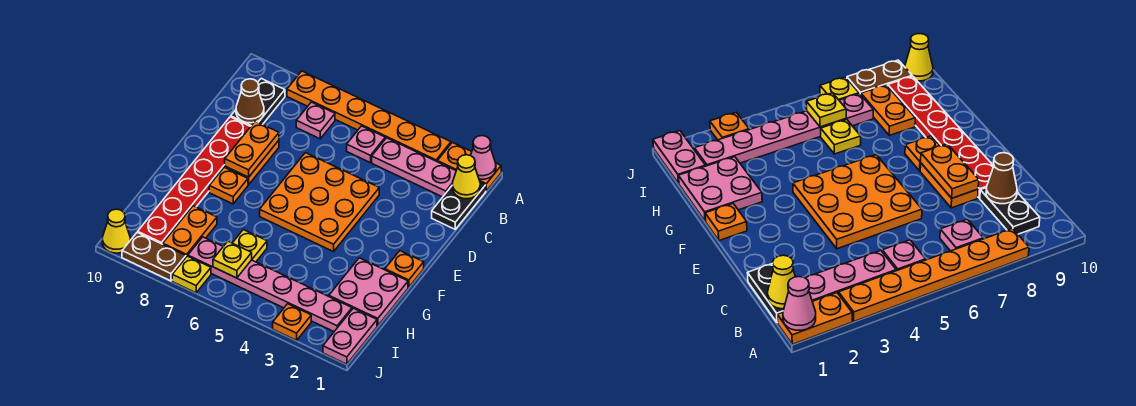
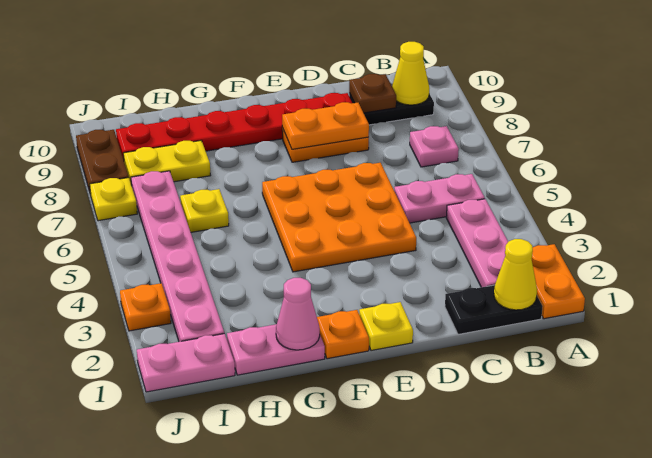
pink cone A1 level 2 -> pink cone G1 level 2
orange plate A3:A8 level 1 -> none
pink plate B5 level 1 -> pink plate B5:C5 level 1
brown cone C9 level 2 -> brown plate C9 level 2
orange plate F8 level 1 -> none
pink plate G1:H2 level 1 -> pink plate G1:H1 level 1
orange plate H8:I8 level 1 -> yellow plate H8:I8 level 1
yellow plate I6 level 2 -> yellow plate E1 level 1
yellow cone J10 level 1 -> yellow cone B9 level 2

